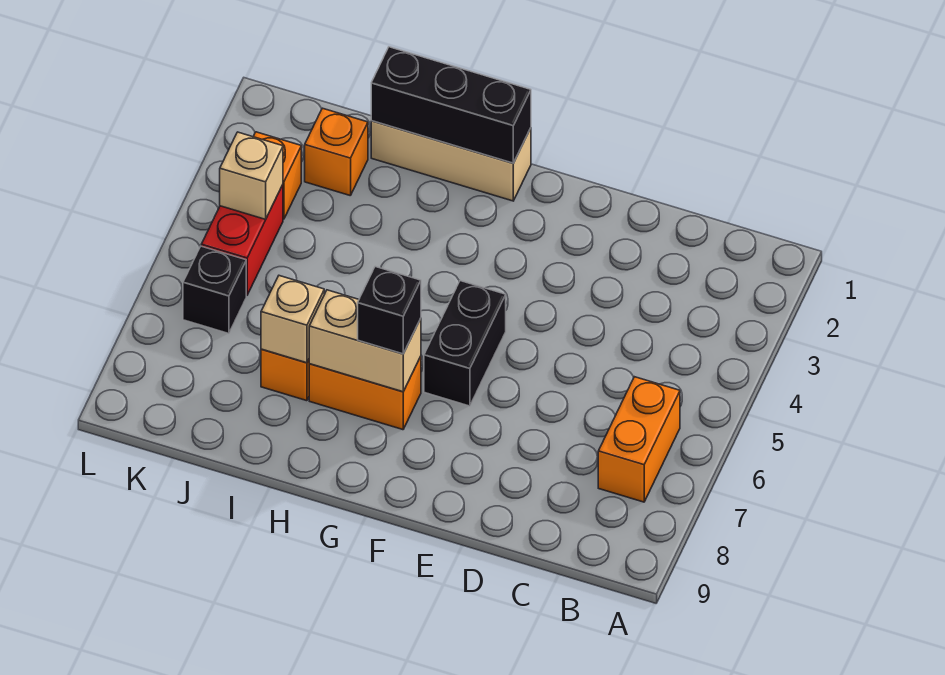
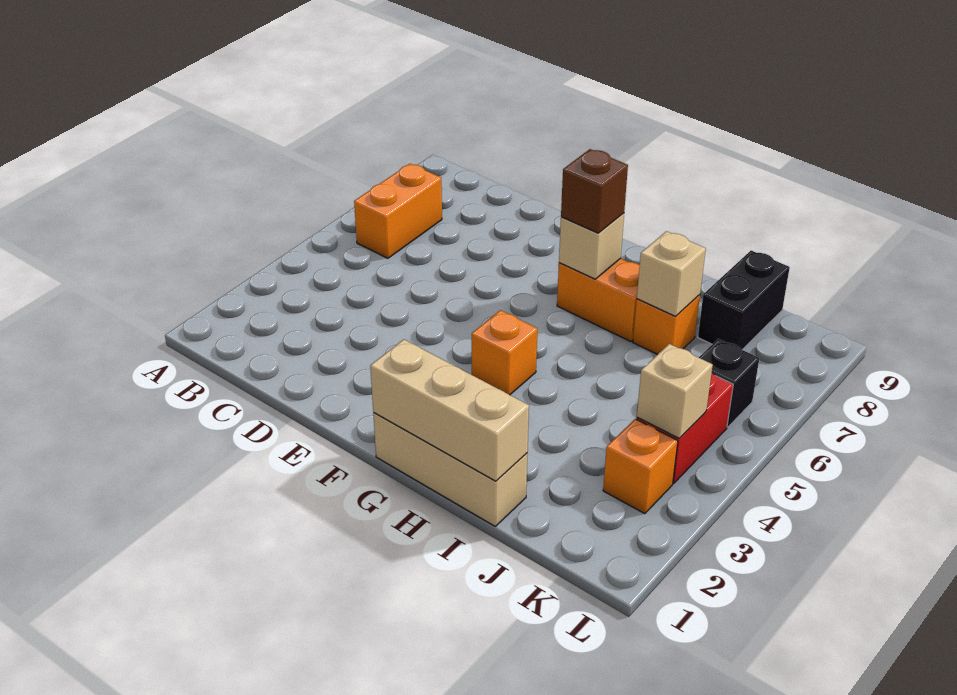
black brick F5:F6 level 1 -> black brick J8:J9 level 1
black brick G1:I1 level 2 -> tan brick G1:I1 level 2
tan brick G7:H7 level 2 -> tan brick G7 level 2
black brick G7 level 3 -> brown brick G7 level 3
orange brick J2 level 1 -> orange brick G4 level 1

